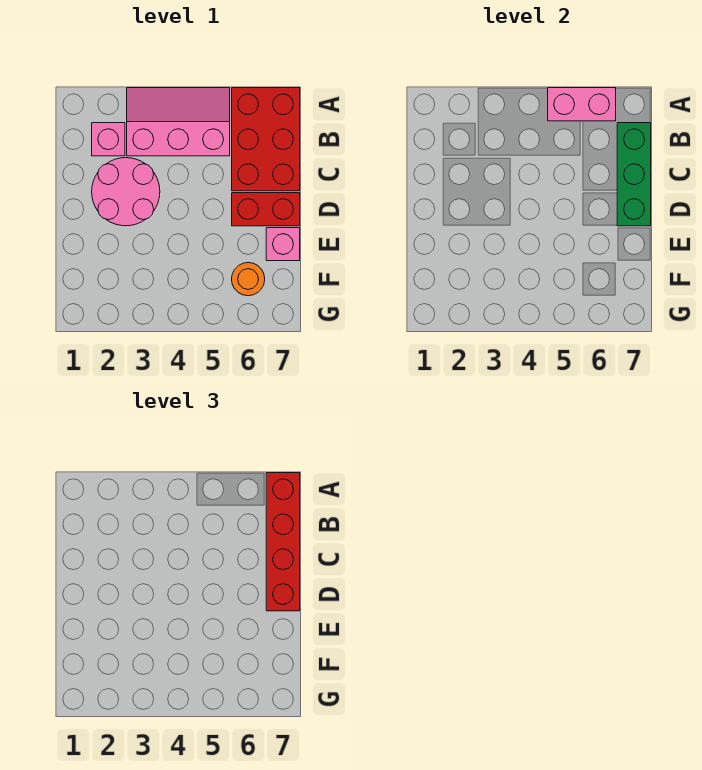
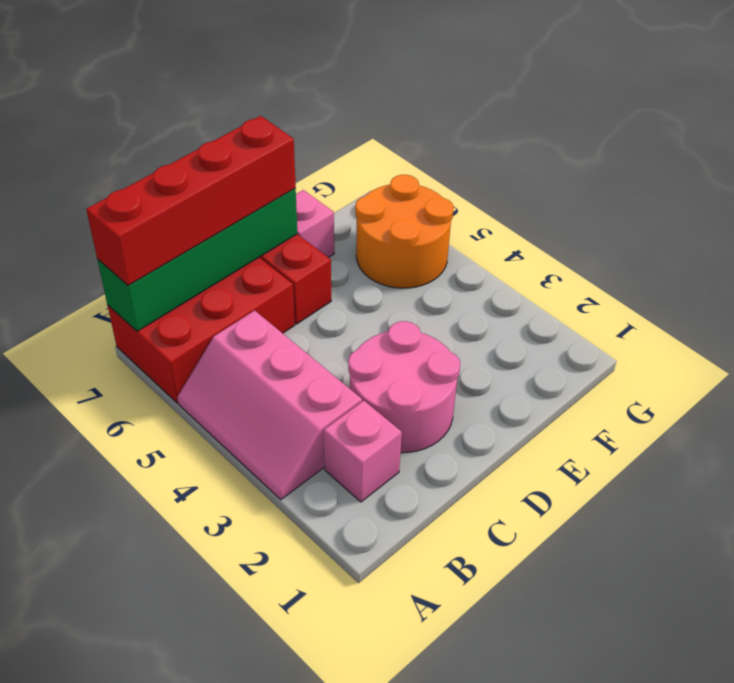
pink brick A5:A6 level 2 -> none
green brick B7:D7 level 2 -> green brick A7:D7 level 2
orange round brick F6 level 1 -> orange round brick F5:G6 level 1

